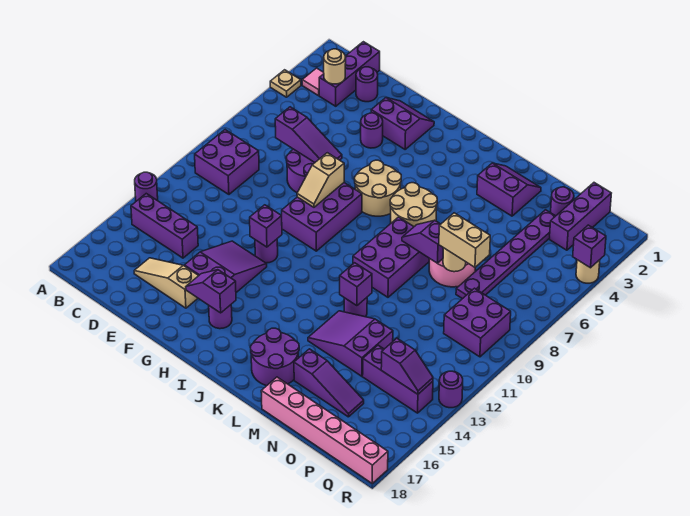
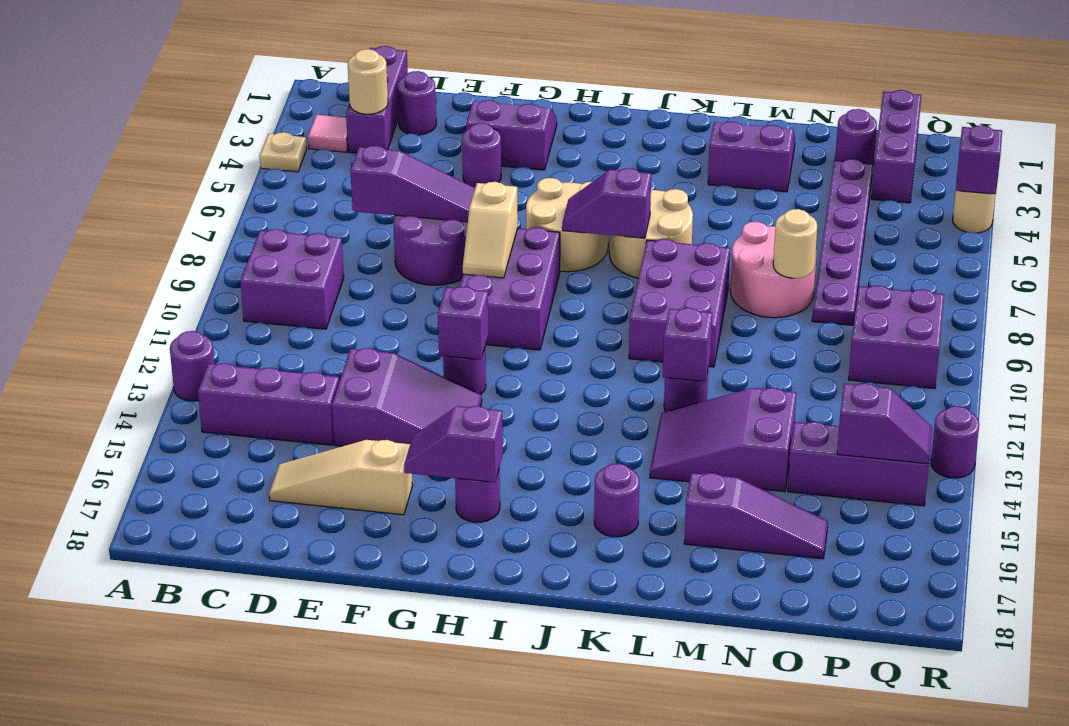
purple slope F13:G15 level 1 top 15 -> purple slope E13:G14 level 1 top E
purple round brick K16:L17 level 1 -> purple round brick K16 level 1
purple slope L8:M8 level 2 top M -> purple slope I7:J7 level 2 top J
pink brick M18:R18 level 1 -> none
tan brick N8:O8 level 3 -> none

